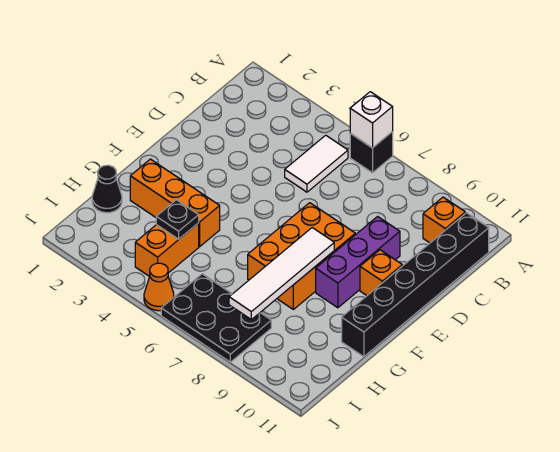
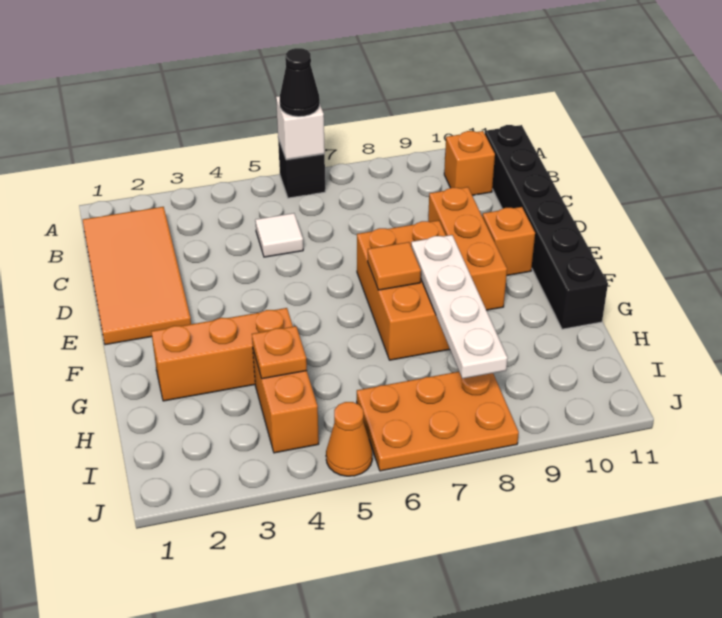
none -> orange tile B1:E2 level 1
white tile B5:C5 level 1 -> white tile C5 level 1
purple brick D9:F9 level 1 -> orange brick D9:F9 level 1
none -> orange tile F7 level 2
white tile F8:I8 level 2 -> white plate F8:I8 level 2
black cone H1 level 1 -> black cone A6 level 3
black plate H4 level 2 -> orange plate H4 level 2
black plate I6:J8 level 1 -> orange plate I6:J8 level 1

